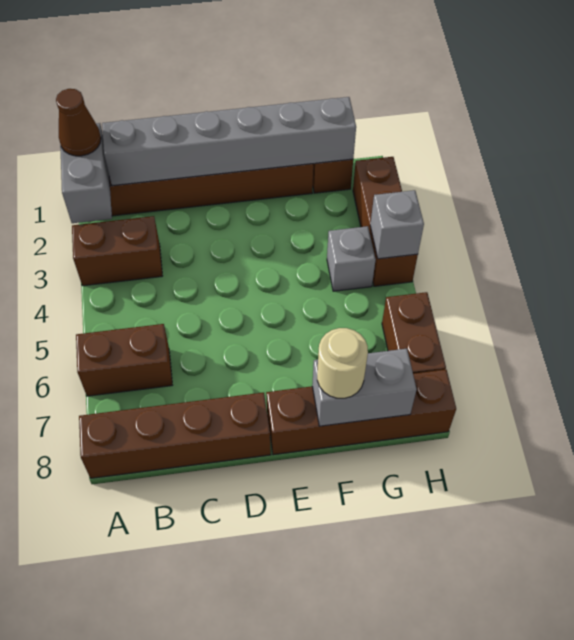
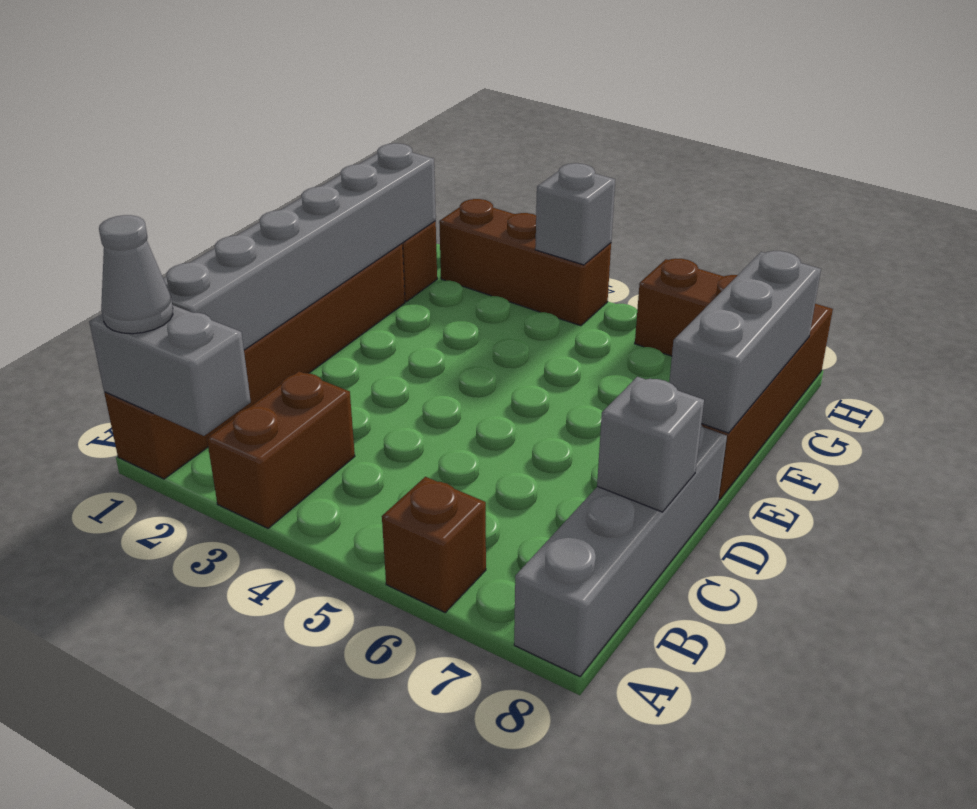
brown cone A1 level 3 -> grey cone A1 level 3
brown brick A6:B6 level 1 -> brown brick A6 level 1
brown brick A8:D8 level 1 -> grey brick A8:D8 level 1
grey brick F8:G8 level 2 -> grey brick E8:G8 level 2
tan round brick F8 level 3 -> none
grey brick G4 level 1 -> grey brick C8 level 2

